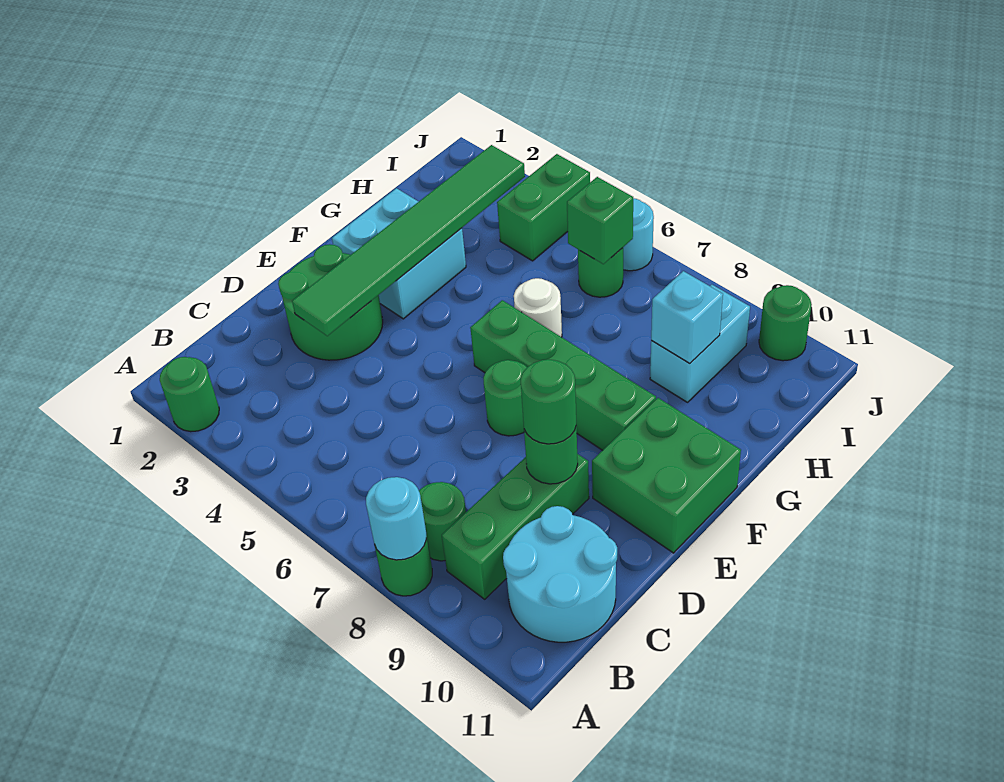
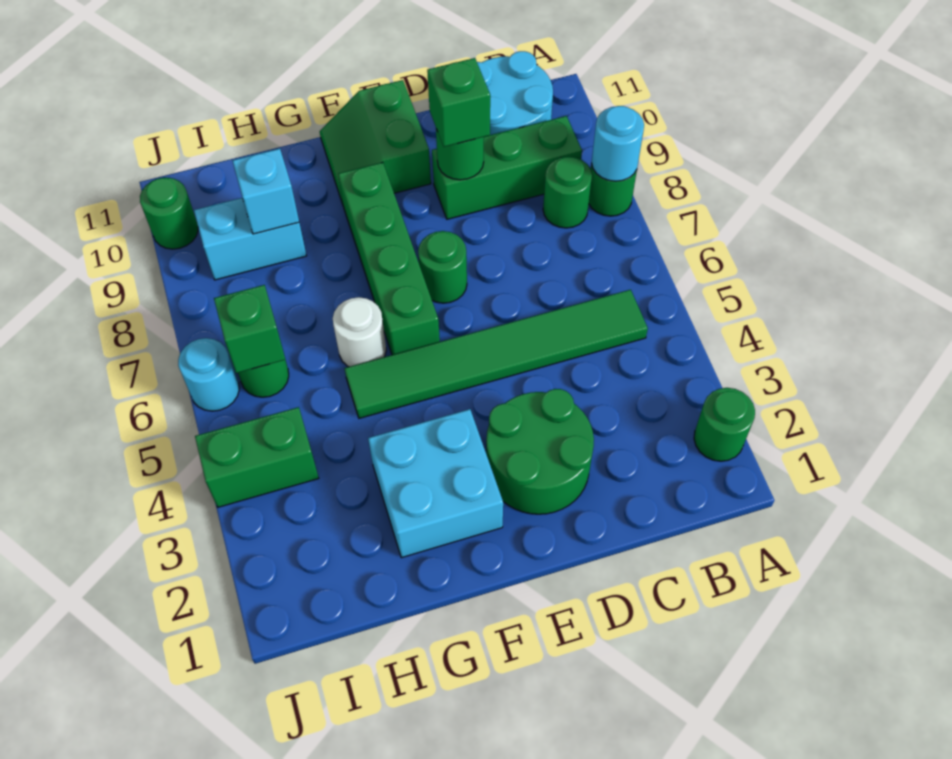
green tile D3:I3 level 2 -> green tile B5:G5 level 1
green round brick D9 level 3 -> green brick D9 level 3
green brick E10:F11 level 1 -> green slope E10:F11 level 1 top E

